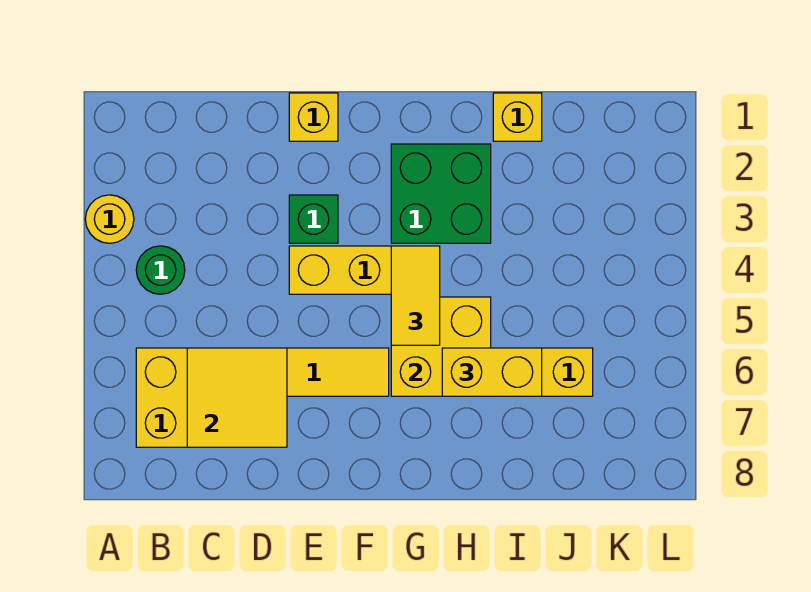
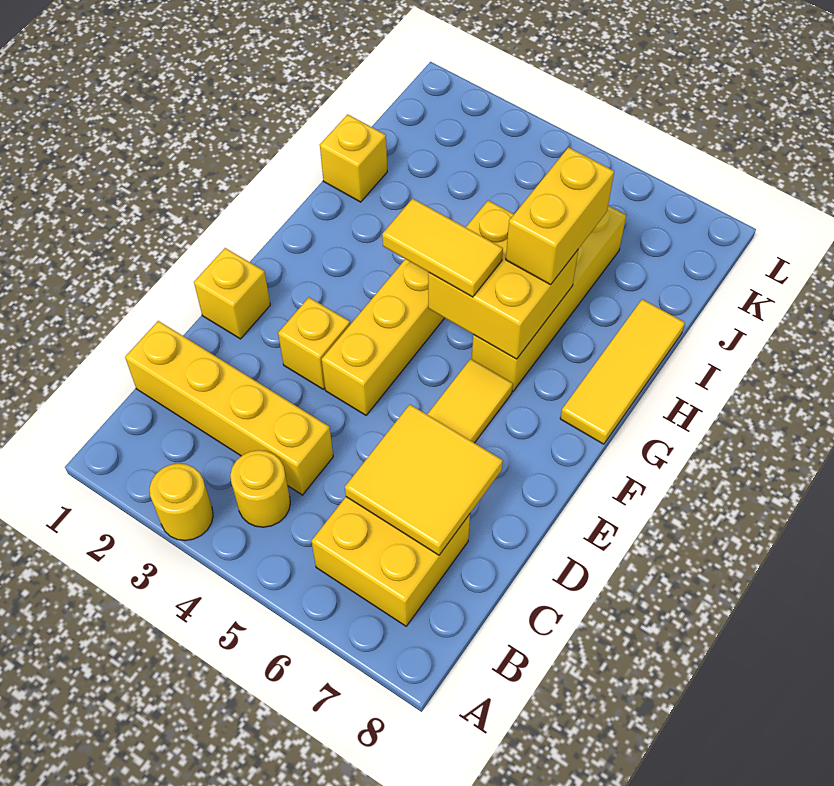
green round brick B4 level 1 -> yellow round brick B4 level 1
none -> yellow brick C1:C4 level 1
green brick E3 level 1 -> yellow brick E3 level 1
green brick G2:H3 level 1 -> none
none -> yellow tile G8:I8 level 1

